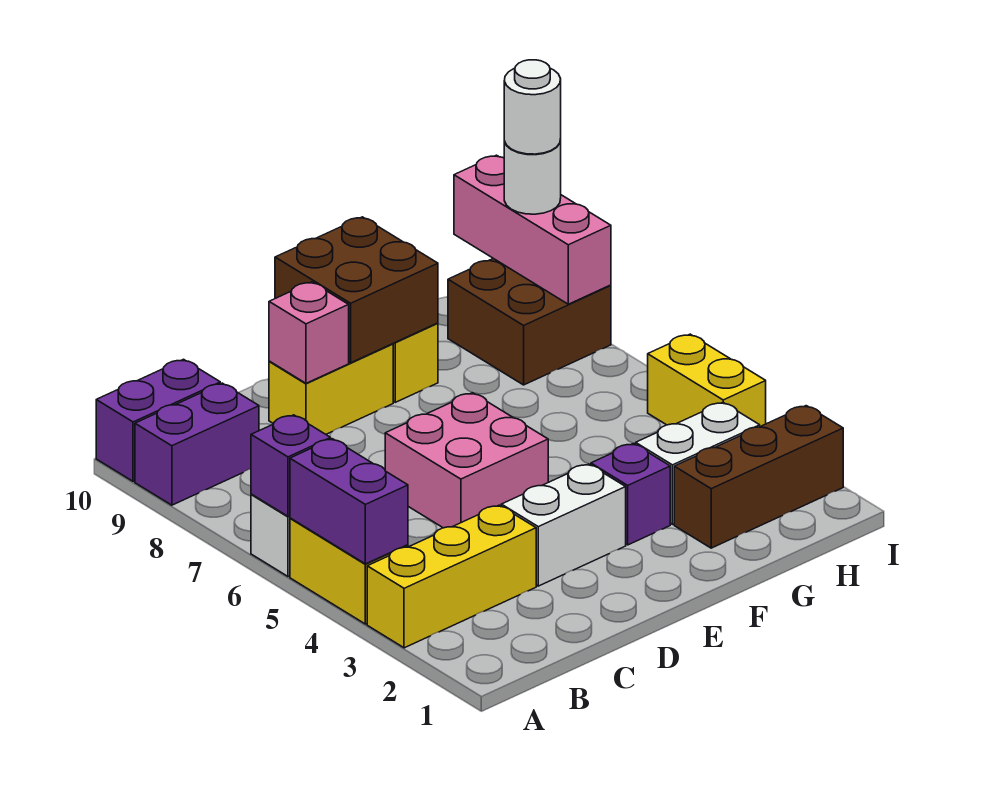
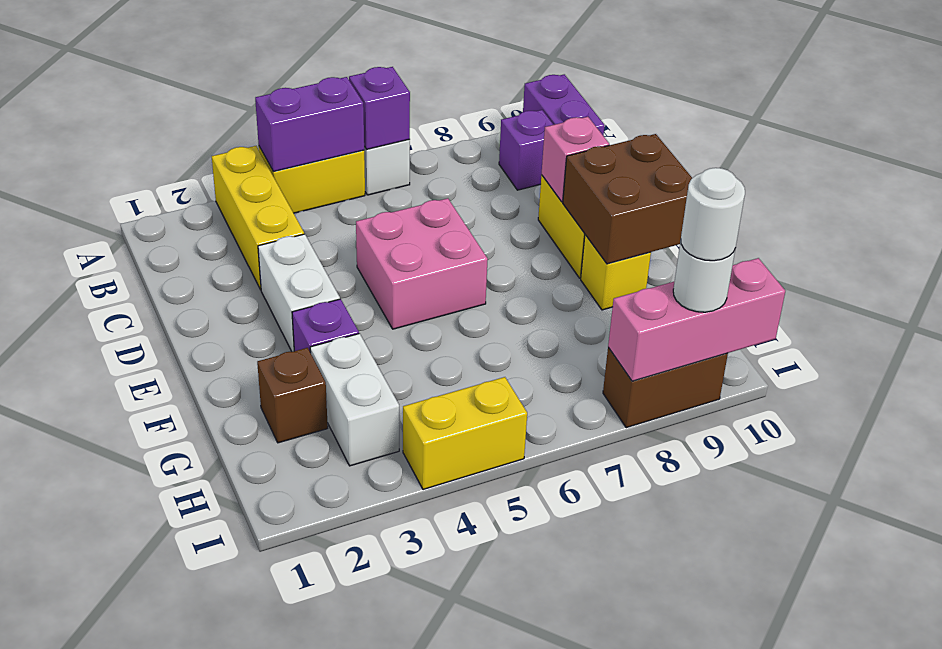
purple brick A9:B9 level 1 -> purple brick B9 level 1
brown brick G2:I2 level 1 -> brown brick G2 level 1
brown brick H8:I9 level 1 -> brown brick I8:I9 level 1

